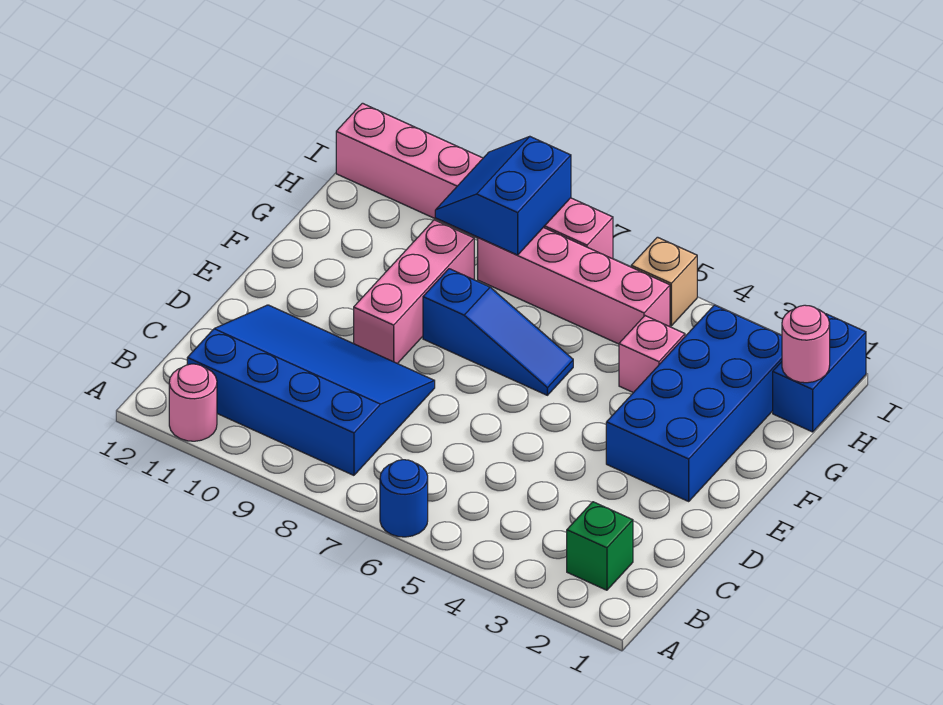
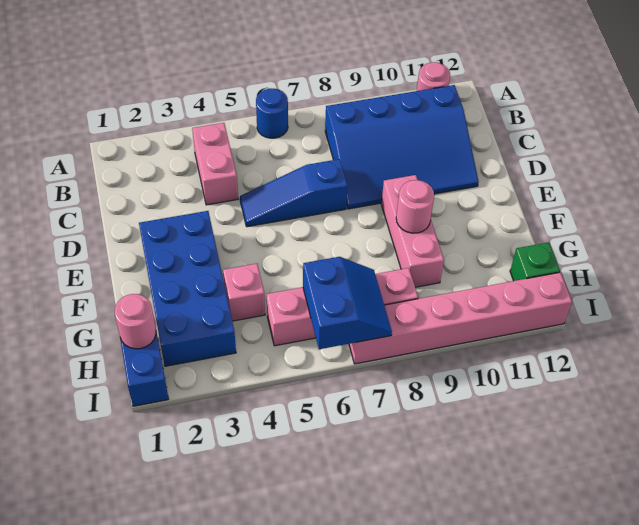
green brick B2 level 1 -> green brick H12 level 1
none -> pink brick B4:C4 level 1
blue slope F6:F8 level 1 top 8 -> blue slope D5:D7 level 1 top 7
none -> pink round brick F9 level 2
blue slope H8:I9 level 2 top 8 -> blue slope H6:I7 level 2 top 6
tan brick I5 level 1 -> none

